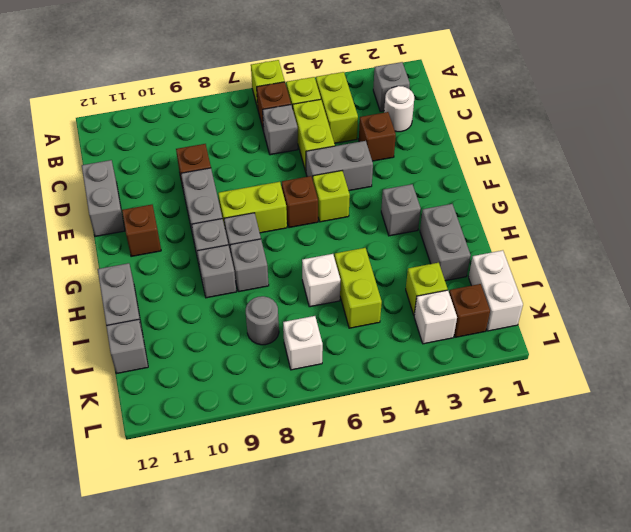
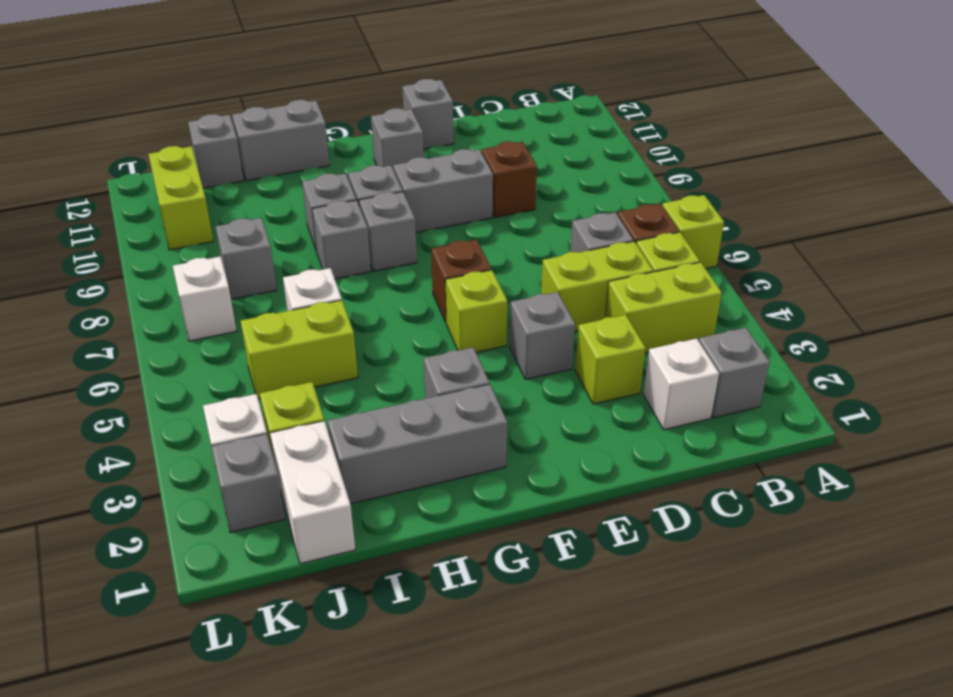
white round brick C2 level 1 -> white brick C2 level 1
brown brick D3 level 1 -> lime brick D3 level 1
grey brick D12:E12 level 1 -> grey brick E12 level 1
grey brick E4:E5 level 1 -> grey brick E4 level 1
lime brick F7:F8 level 1 -> lime brick K10:K11 level 1
brown brick F11 level 1 -> grey brick F11 level 1
grey brick H2:I2 level 1 -> grey brick G2:I2 level 1
white brick J1:K1 level 1 -> white brick J1:J2 level 1
grey round brick J8 level 1 -> grey brick J8 level 1
brown brick K2 level 1 -> grey brick K2 level 1

